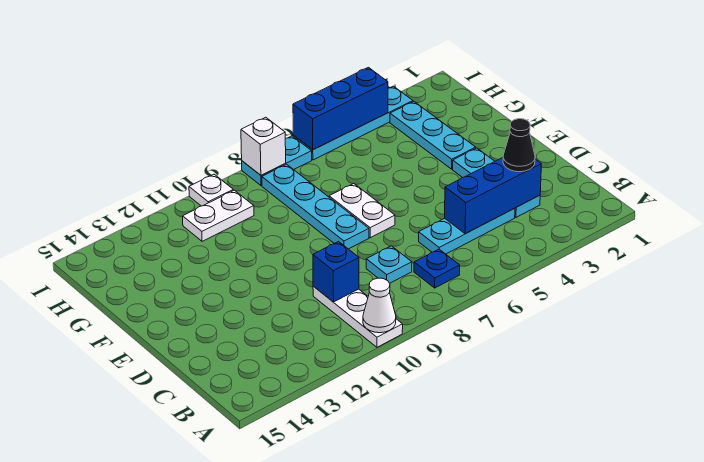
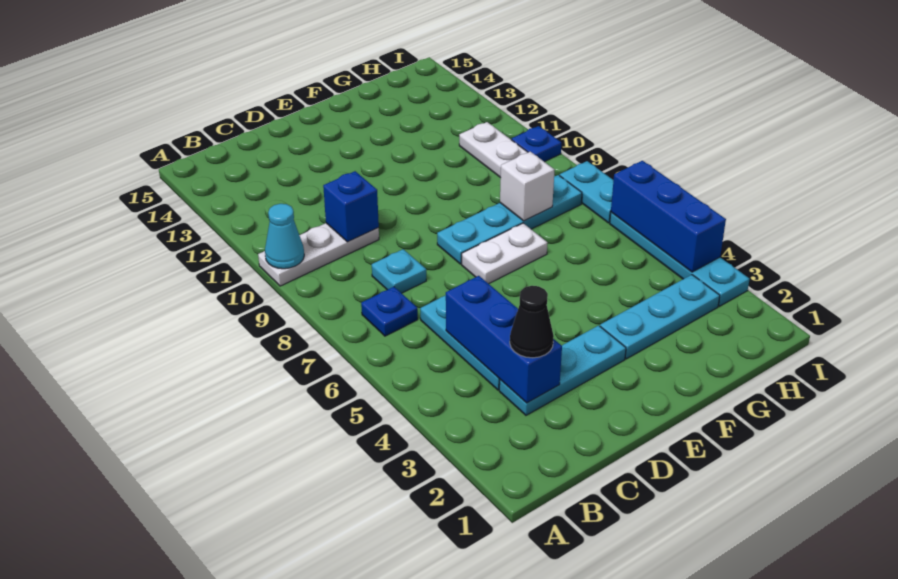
white cone A10 level 2 -> cyan cone A10 level 2
white brick I8 level 2 -> white brick G8 level 2
white plate I10 level 1 -> blue plate I10 level 1

